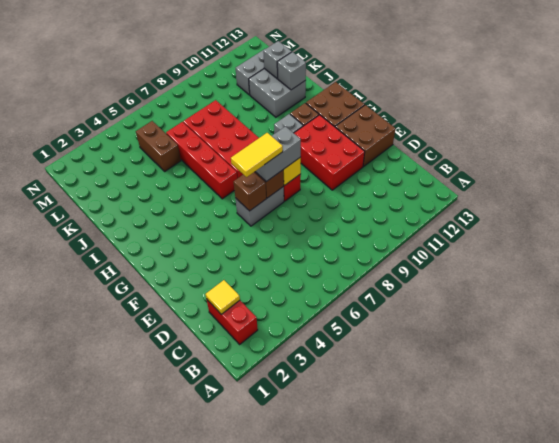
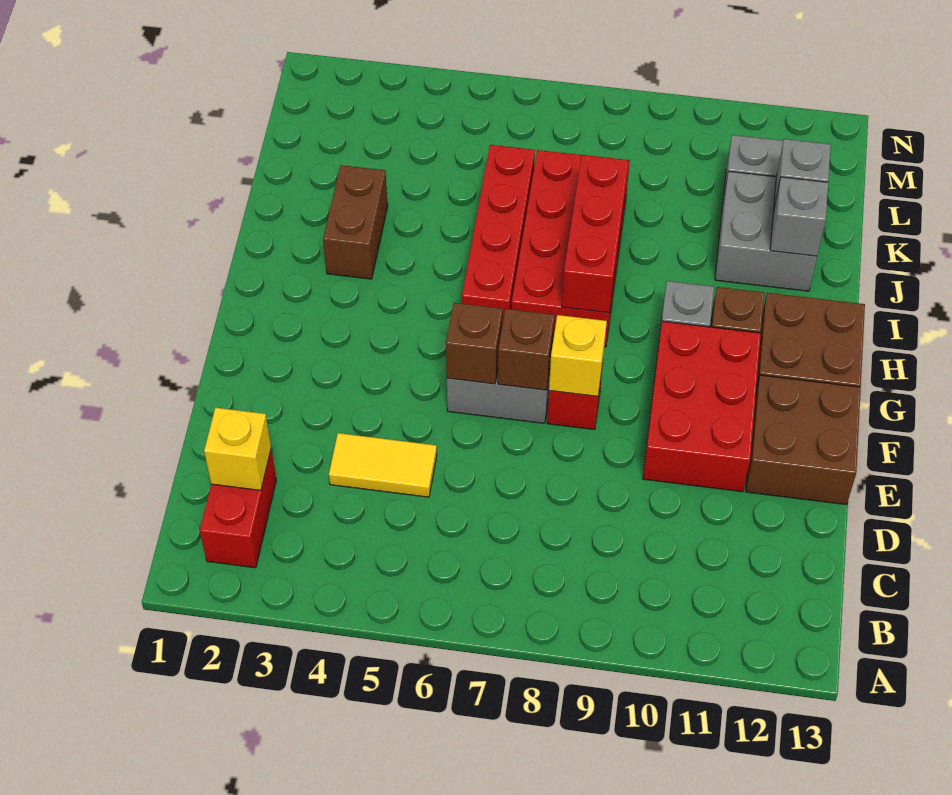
yellow tile C2 level 2 -> yellow brick C2 level 2
yellow tile F6:F7 level 4 -> yellow tile D4:D5 level 1
grey brick F7:F8 level 3 -> none
none -> red brick H8:J8 level 2
brown brick K5:L5 level 1 -> brown brick I3:J3 level 1

